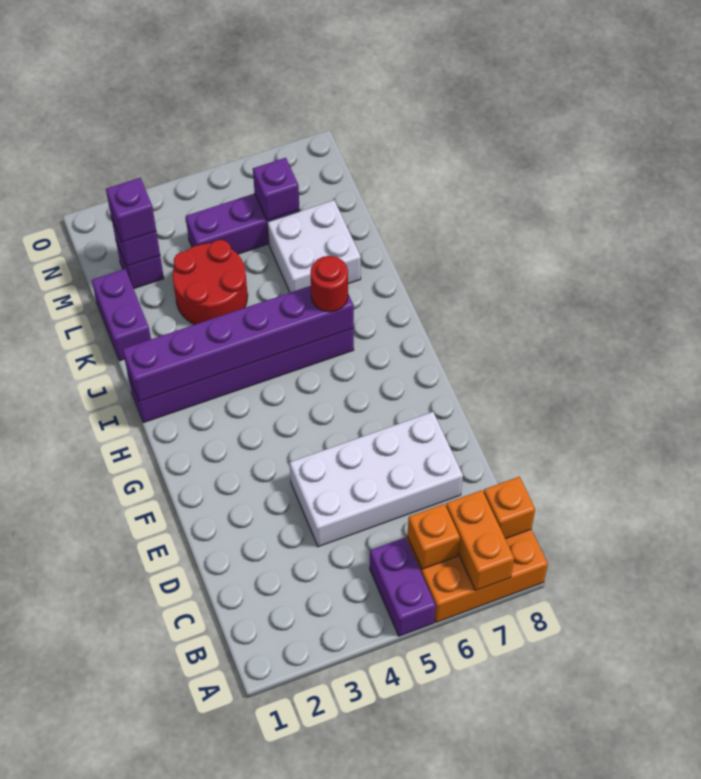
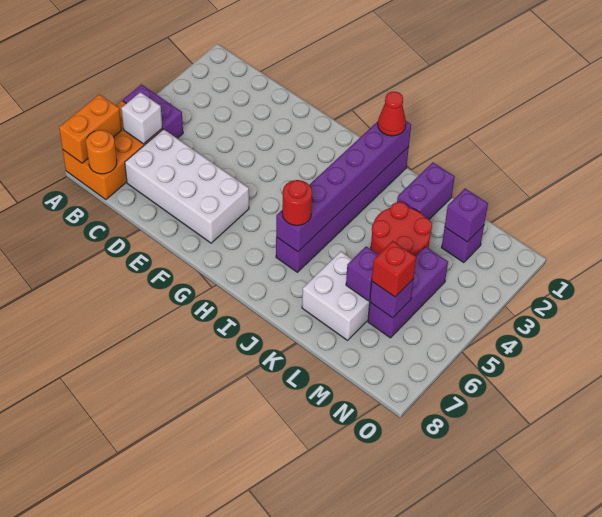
orange brick A7:B7 level 2 -> orange brick A7:A8 level 2
orange brick B6 level 2 -> white brick B6 level 2
orange brick B8 level 2 -> orange round brick B8 level 2
white brick D4:E7 level 1 -> white brick C6:F7 level 1
none -> red cone I1 level 3
purple brick K1:L1 level 1 -> purple brick K1:K2 level 1
purple brick M2 level 3 -> purple brick L6 level 2
none -> red brick M6 level 3

